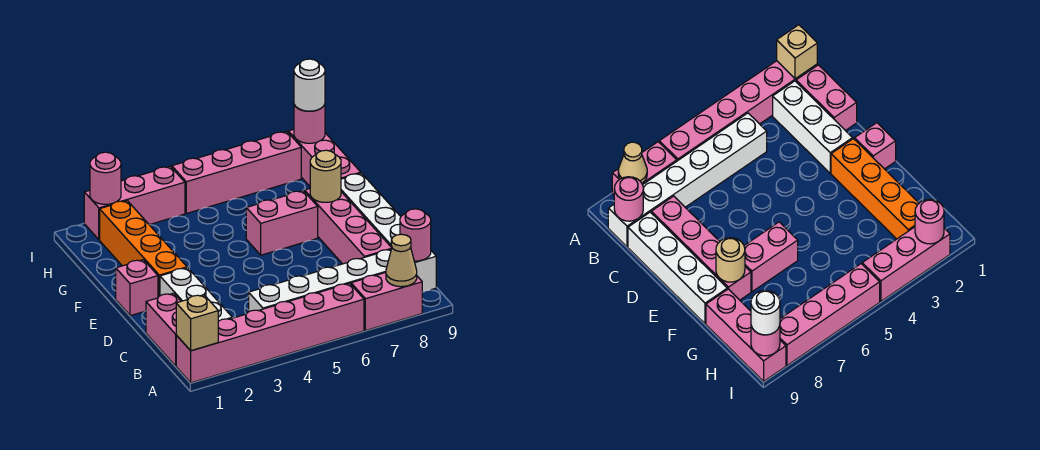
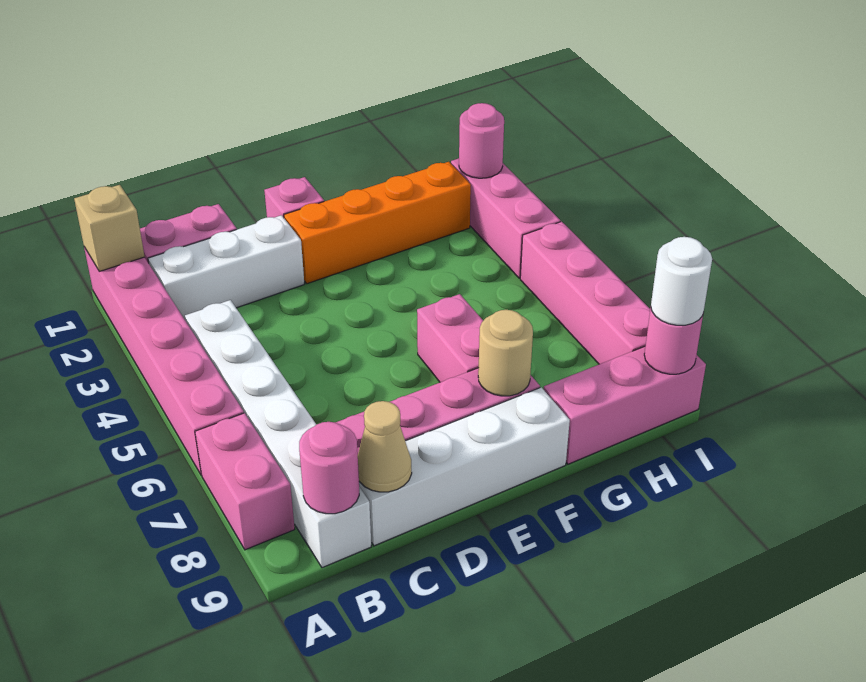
tan cone A8 level 2 -> tan cone C9 level 2

